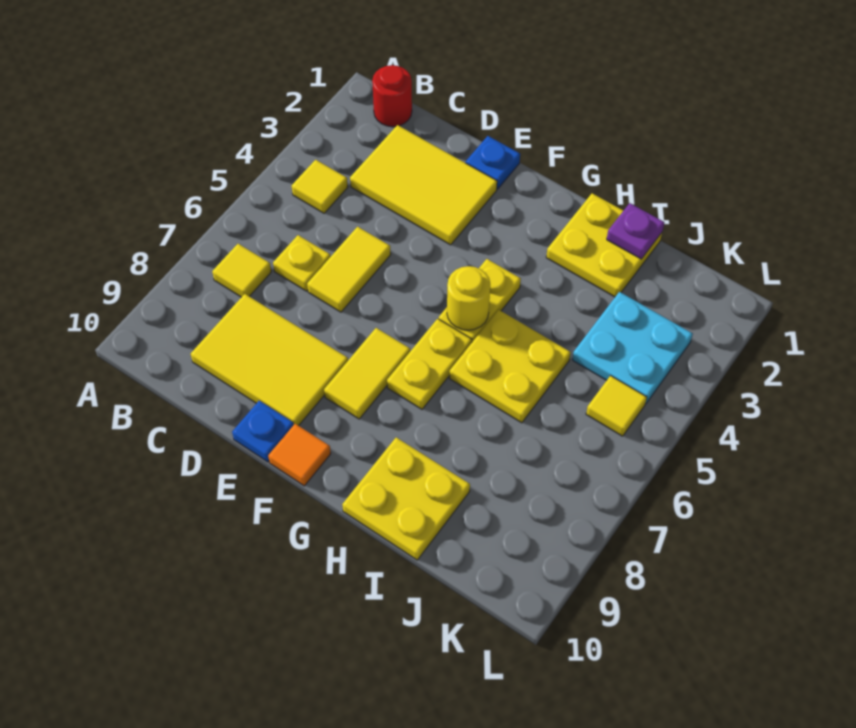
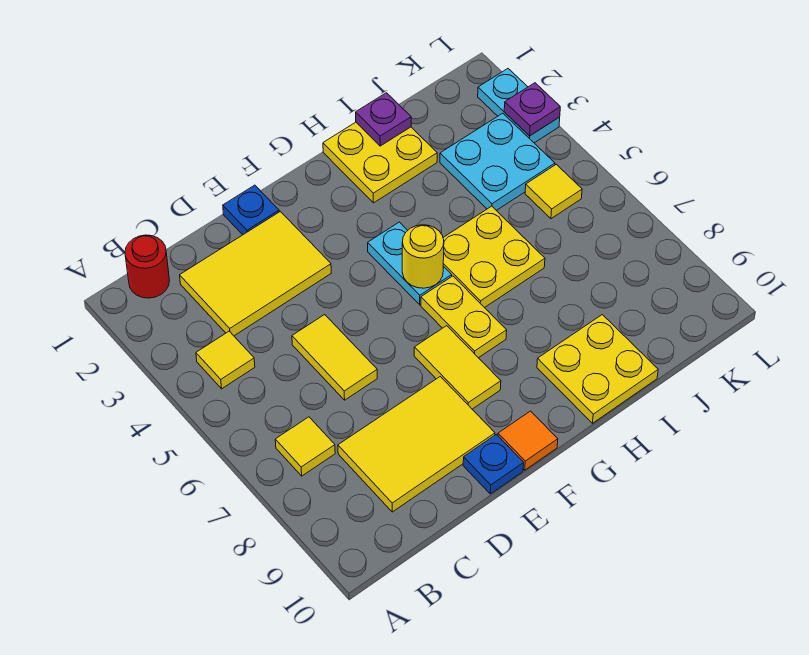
yellow plate C6 level 1 -> none
yellow plate G4:G5 level 1 -> cyan plate G4:G5 level 1
none -> cyan plate L2:L3 level 1
none -> purple plate L3 level 2

